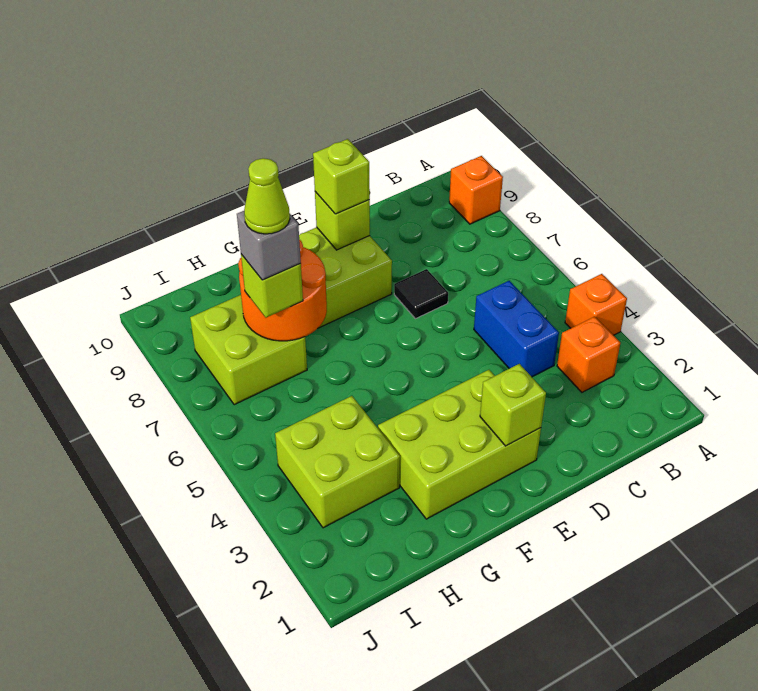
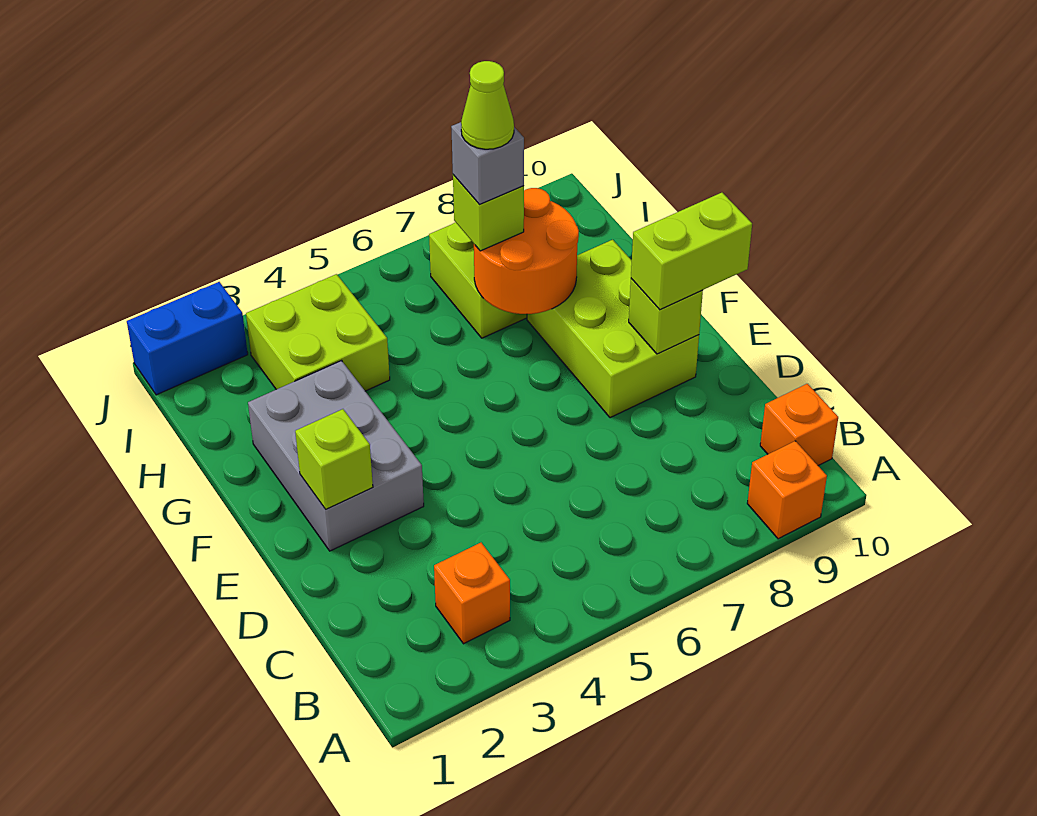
orange brick A4 level 1 -> orange brick B10 level 1
blue brick C4:C5 level 1 -> blue brick J1:J2 level 1
black tile D7 level 1 -> none
lime brick E2:G3 level 1 -> grey brick E2:G3 level 1
lime brick E9 level 3 -> lime brick E9:E10 level 3

